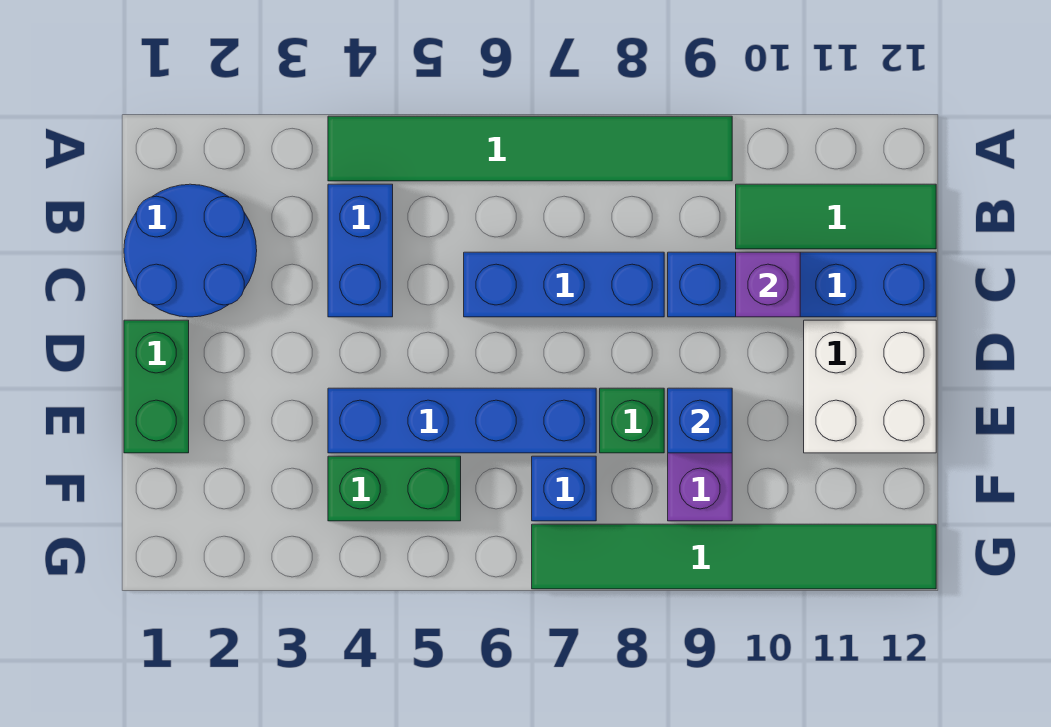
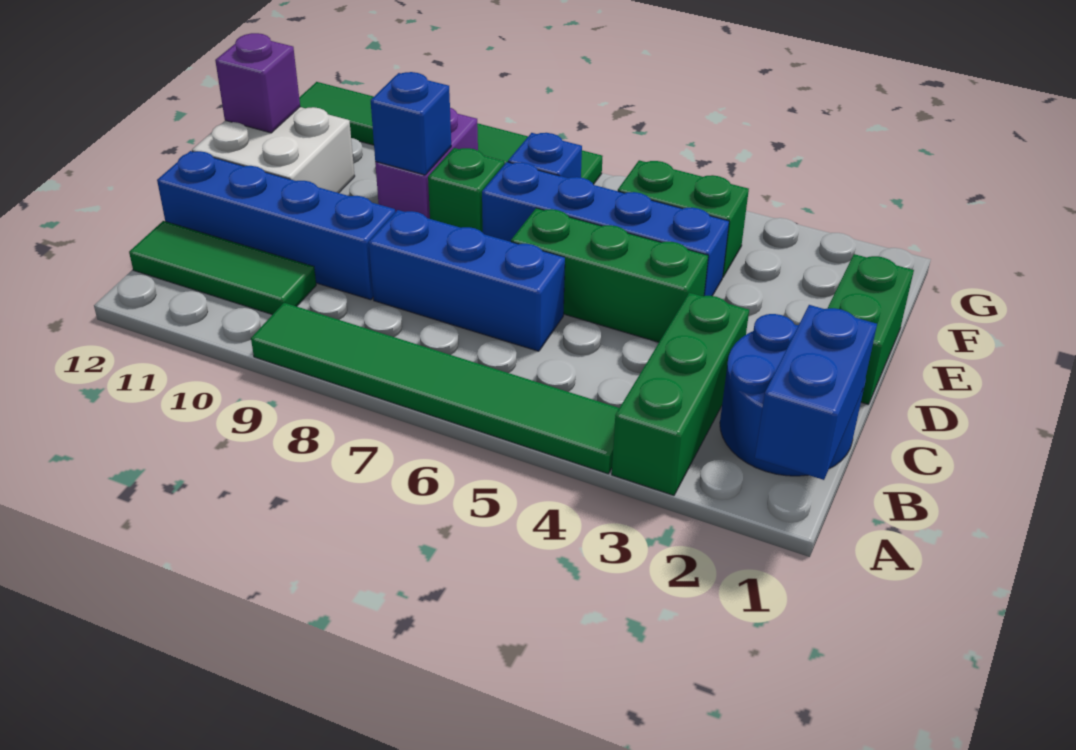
none -> green brick A3:C3 level 1
blue brick B4:C4 level 1 -> blue brick A1:B1 level 2
purple brick C10 level 2 -> purple brick E12 level 2
none -> green brick D4:D6 level 1

